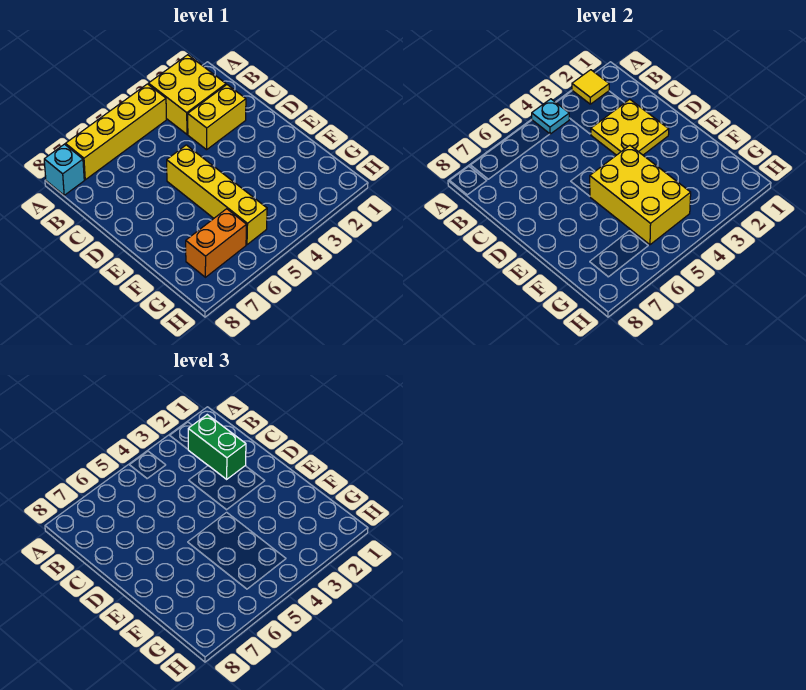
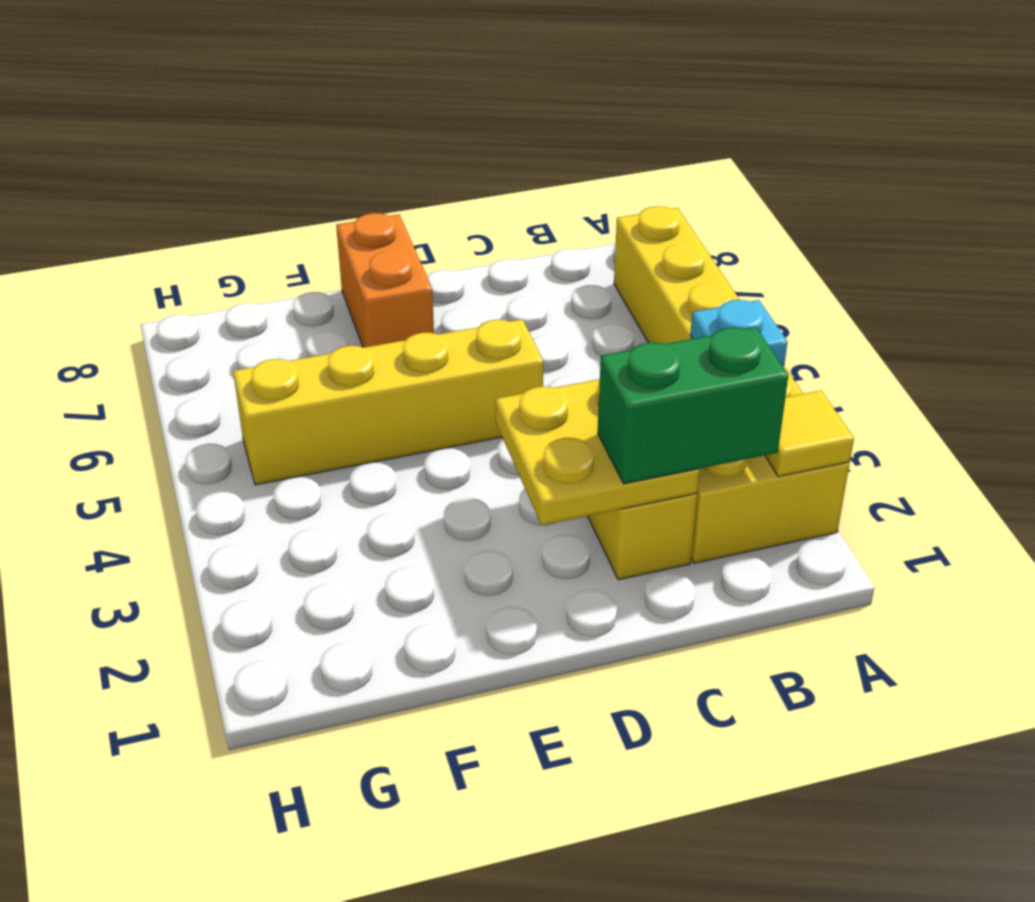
cyan brick A8 level 1 -> none
yellow brick E4:G5 level 2 -> none
orange brick G6:G7 level 1 -> orange brick E7:E8 level 1

